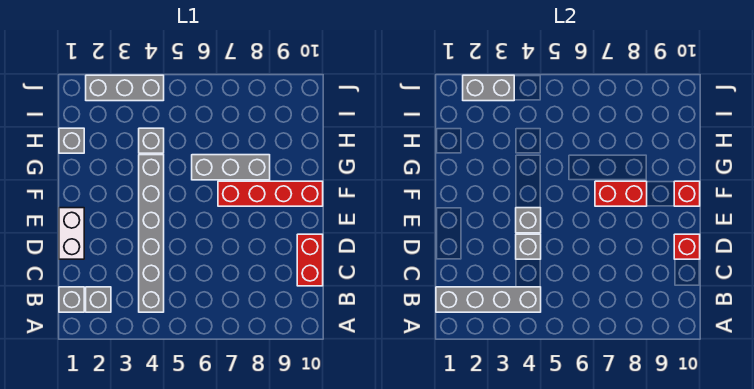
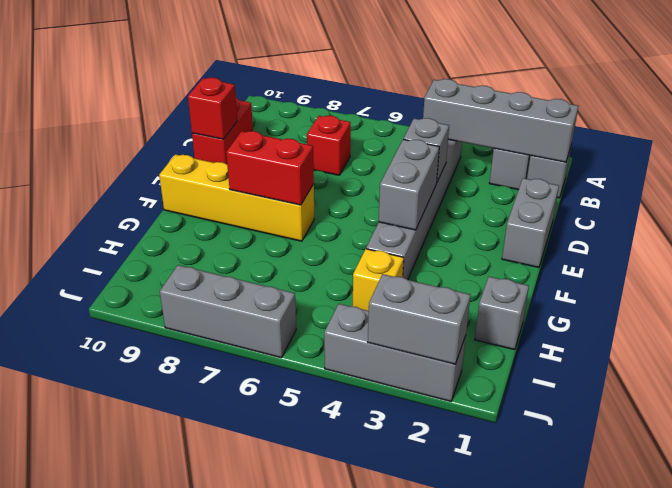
white brick D1:E1 level 1 -> grey brick D1:E1 level 1
grey brick E4 level 2 -> grey brick E4:F4 level 2
red brick F7:F10 level 1 -> yellow brick F7:F10 level 1
red brick F10 level 2 -> red brick C7 level 1
grey brick G6:G8 level 1 -> grey brick J6:J8 level 1
grey brick H4 level 1 -> yellow brick H4 level 1

